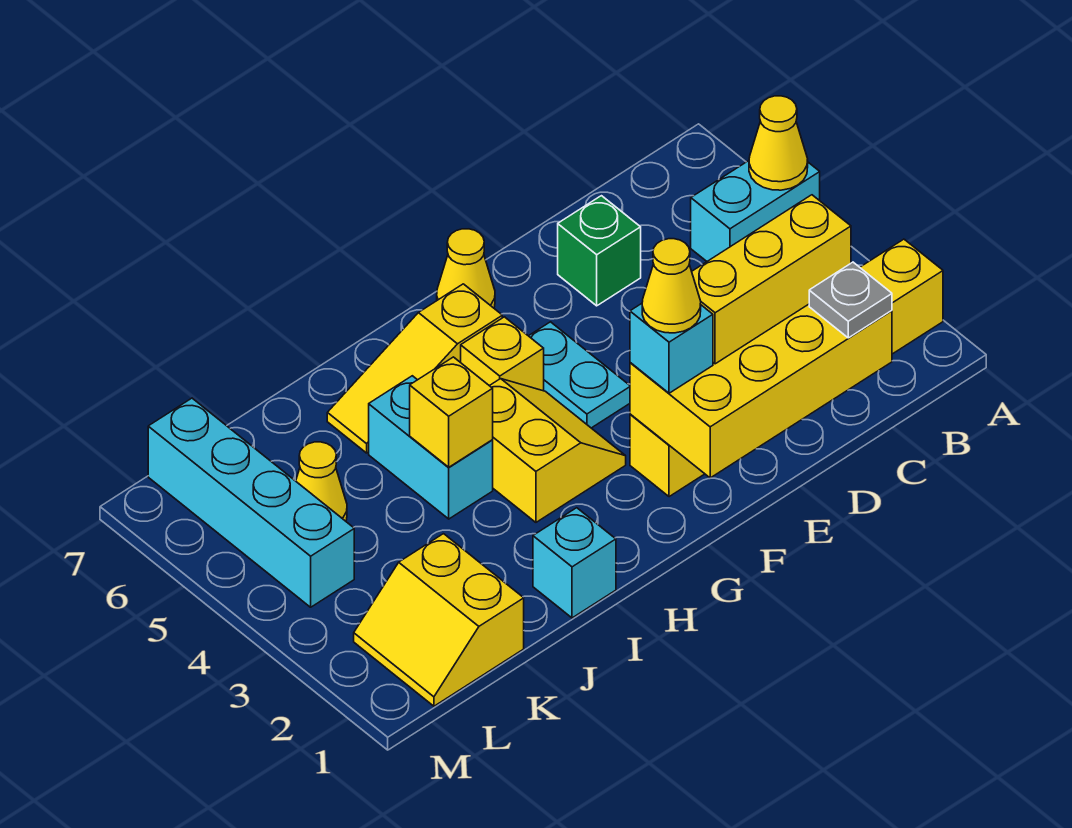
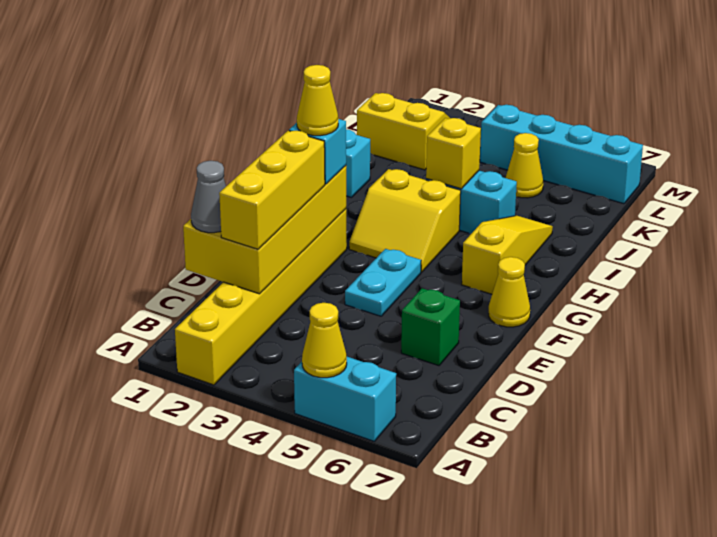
cyan brick A5:B5 level 1 -> cyan brick A5:A6 level 1
grey plate C1 level 3 -> grey cone C1 level 3
cyan plate F4:F5 level 1 -> cyan plate E4:F4 level 1
yellow brick G5 level 1 -> none

